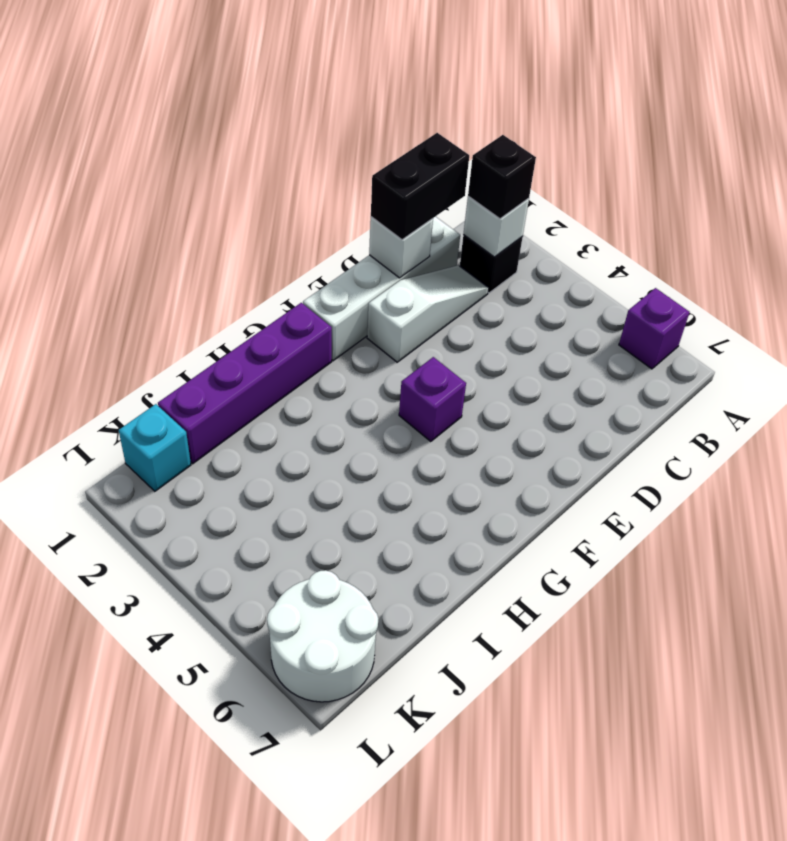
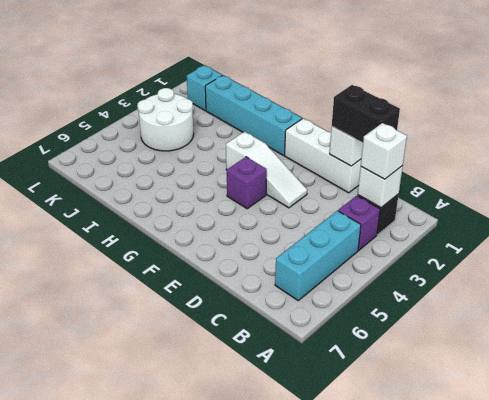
purple brick A6 level 1 -> purple brick B3 level 1
black brick B2 level 3 -> white brick B2 level 3
none -> cyan brick B4:B6 level 1
white brick C1:F1 level 1 -> white brick D1:F1 level 1
white slope C2:E2 level 1 top E -> white slope E3:G3 level 1 top G
purple brick G1:J1 level 1 -> cyan brick G1:J1 level 1
white round brick K6:L7 level 1 -> white round brick J3:K4 level 1

